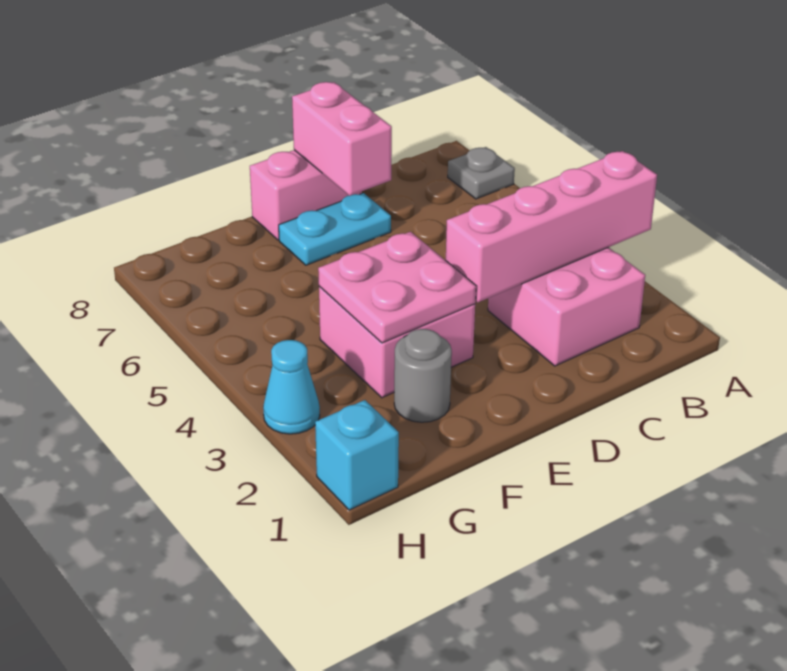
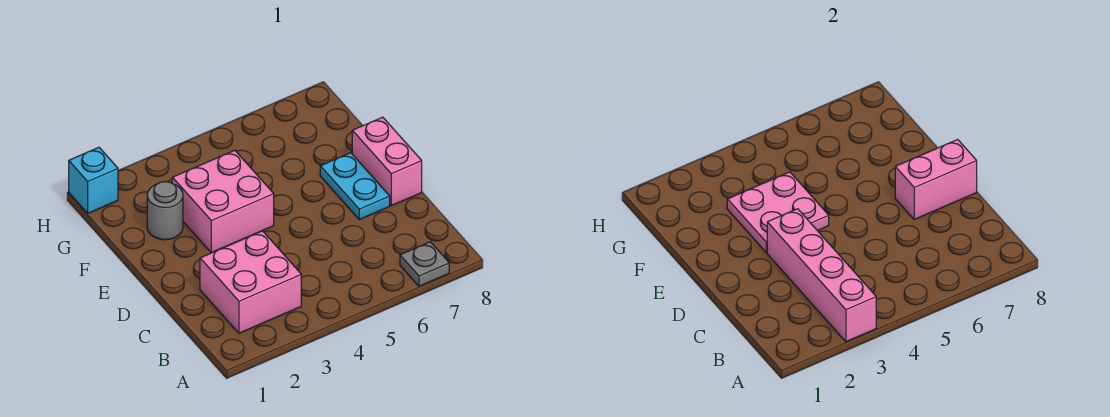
cyan cone H3 level 1 -> none

